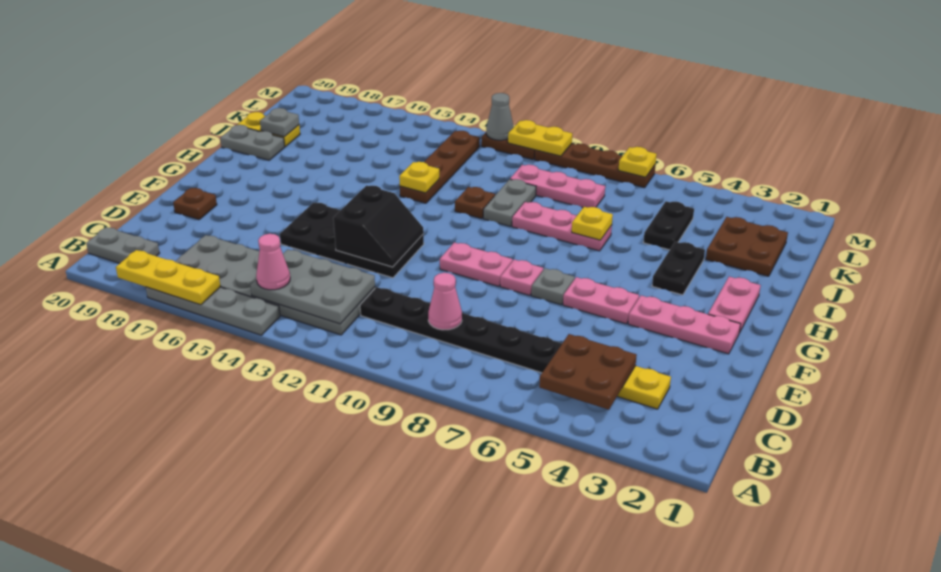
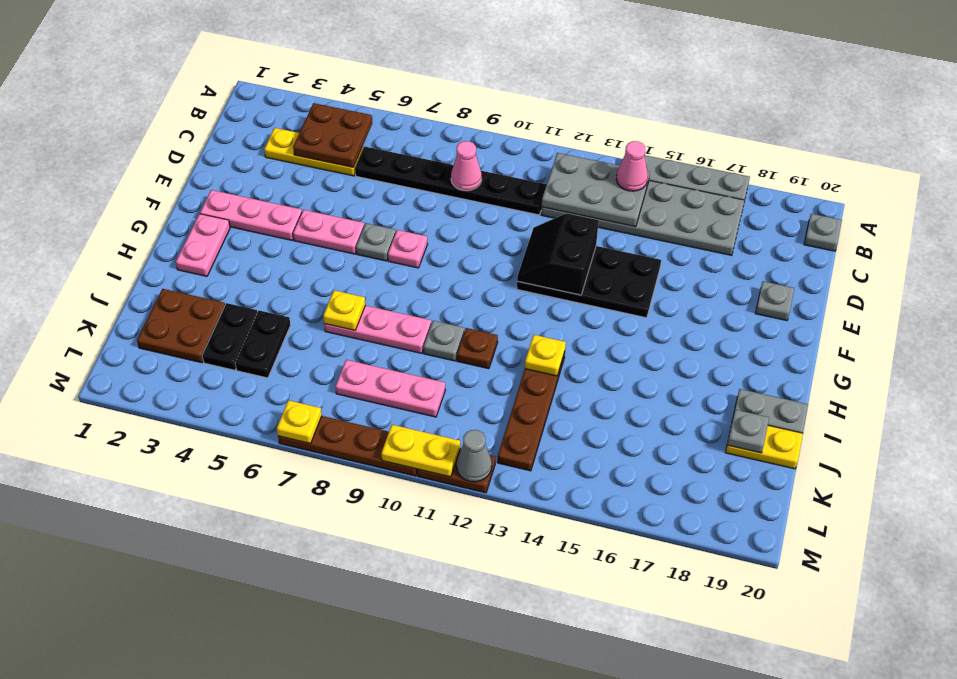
yellow plate A16:A18 level 2 -> none
grey plate B19:B20 level 1 -> grey plate B20 level 1
brown plate E19 level 1 -> grey plate E19 level 1
pink plate F9:F10 level 1 -> none
black plate H4:I4 level 1 -> black plate J4:K4 level 1
grey plate I10:J10 level 1 -> grey plate I10 level 1

